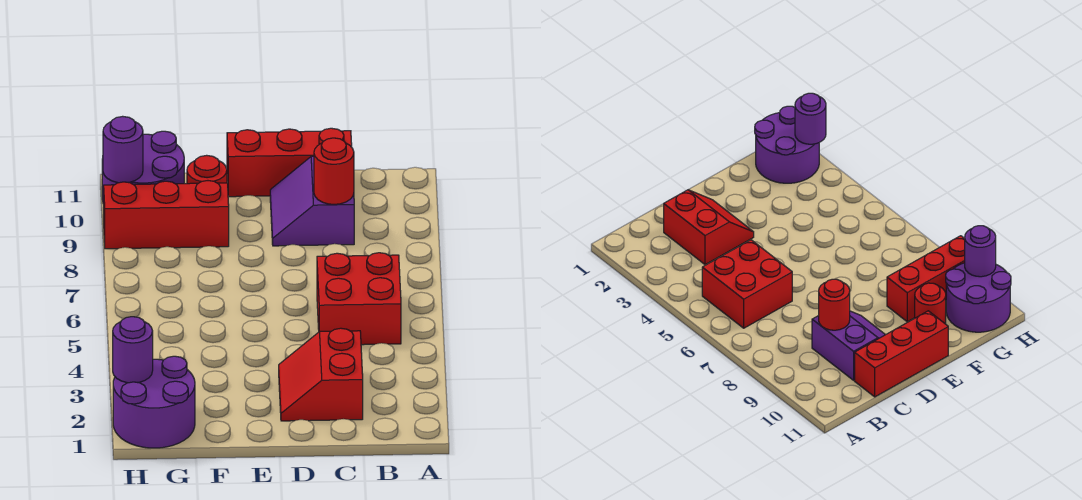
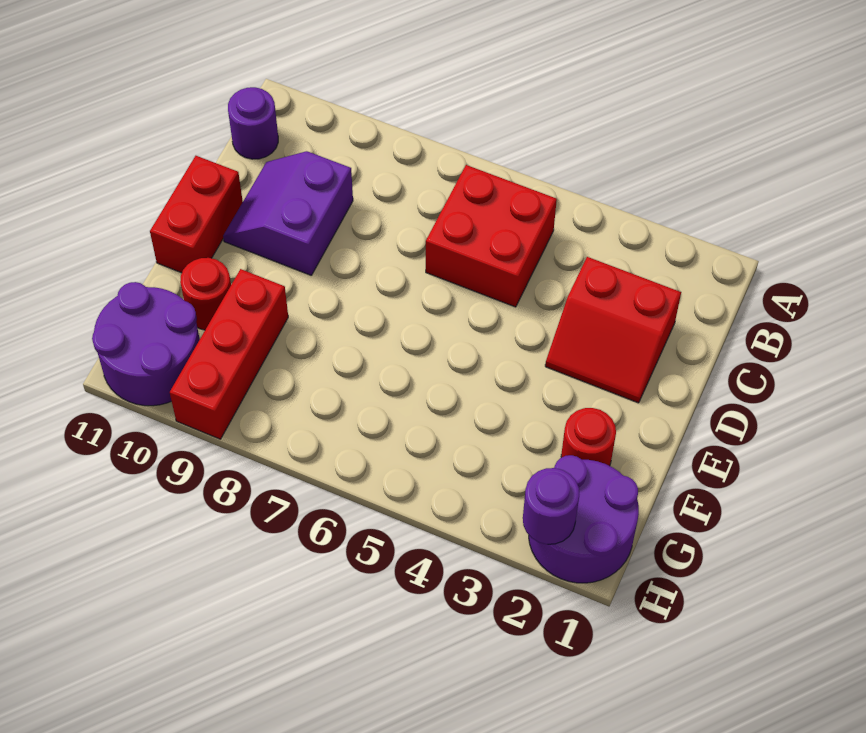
purple slope C9:D10 level 1 top C -> purple slope C9:D10 level 1 top 9
red round brick C9 level 2 -> red round brick F2 level 1
red brick C11:E11 level 1 -> red brick D11:E11 level 1
purple round brick H10 level 2 -> purple round brick B11 level 1

